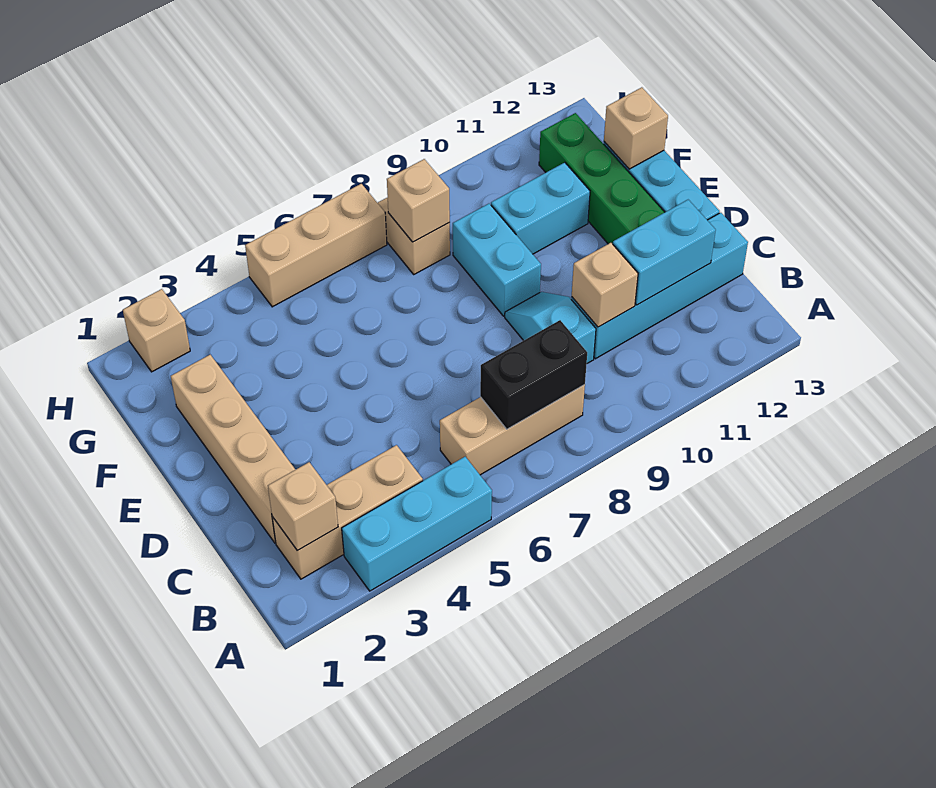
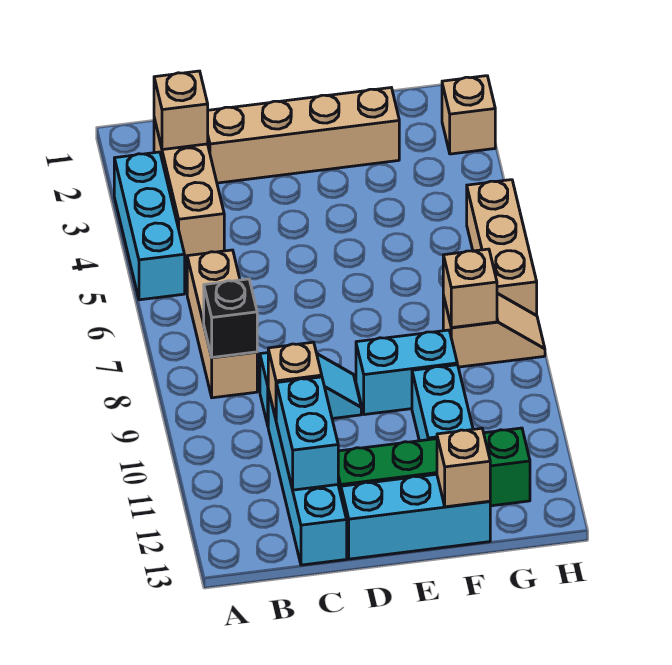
black brick B7:B8 level 2 -> black brick B8 level 2

